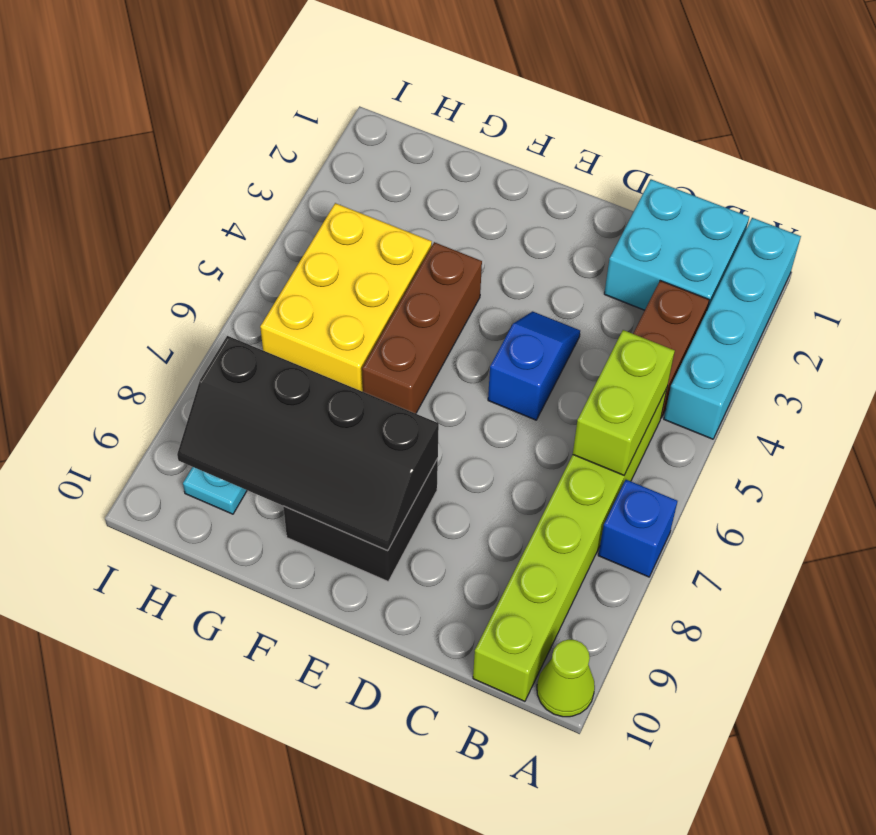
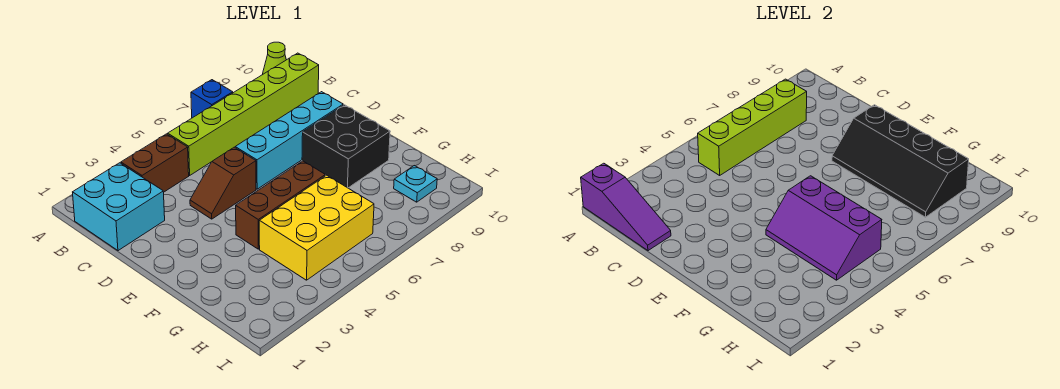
cyan brick A1:A4 level 1 -> cyan brick D6:D9 level 1
none -> purple slope A1:C1 level 2 top A
lime brick B5:B6 level 2 -> lime brick B5:B8 level 2
blue slope D4:D5 level 1 top 5 -> brown slope D4:D5 level 1 top 5
black slope E8:H9 level 2 top 8 -> black slope E8:H9 level 2 top 9
none -> purple slope F4:H5 level 2 top 5

